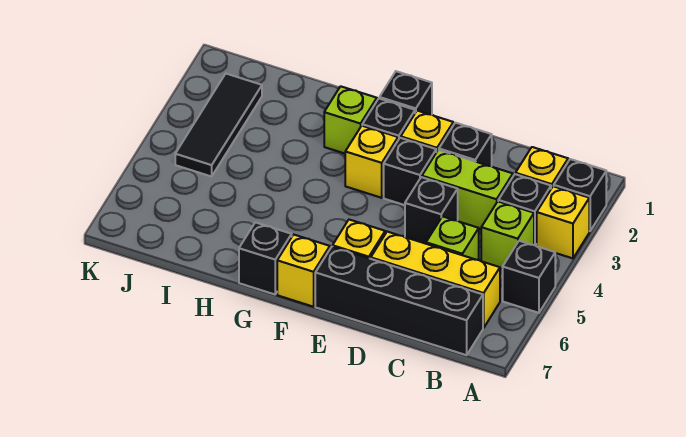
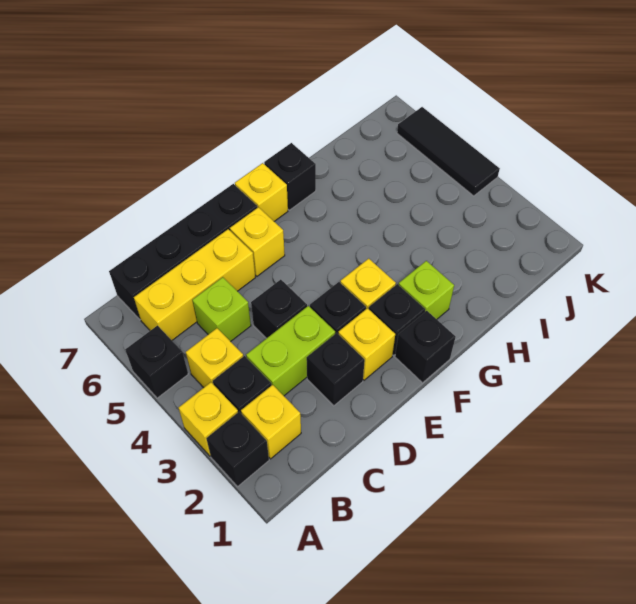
lime brick B4 level 1 -> yellow brick B4 level 1
black tile J2:J4 level 1 -> black tile K4:K6 level 1

